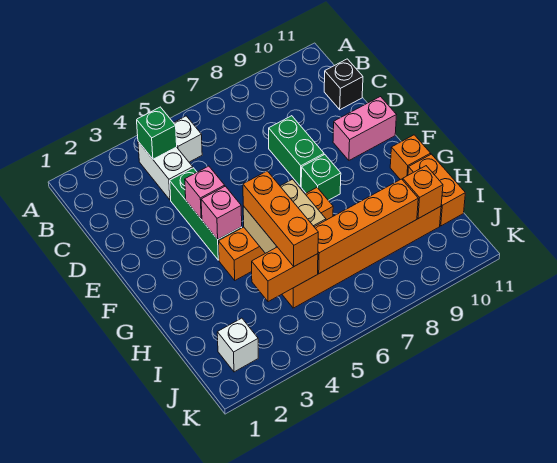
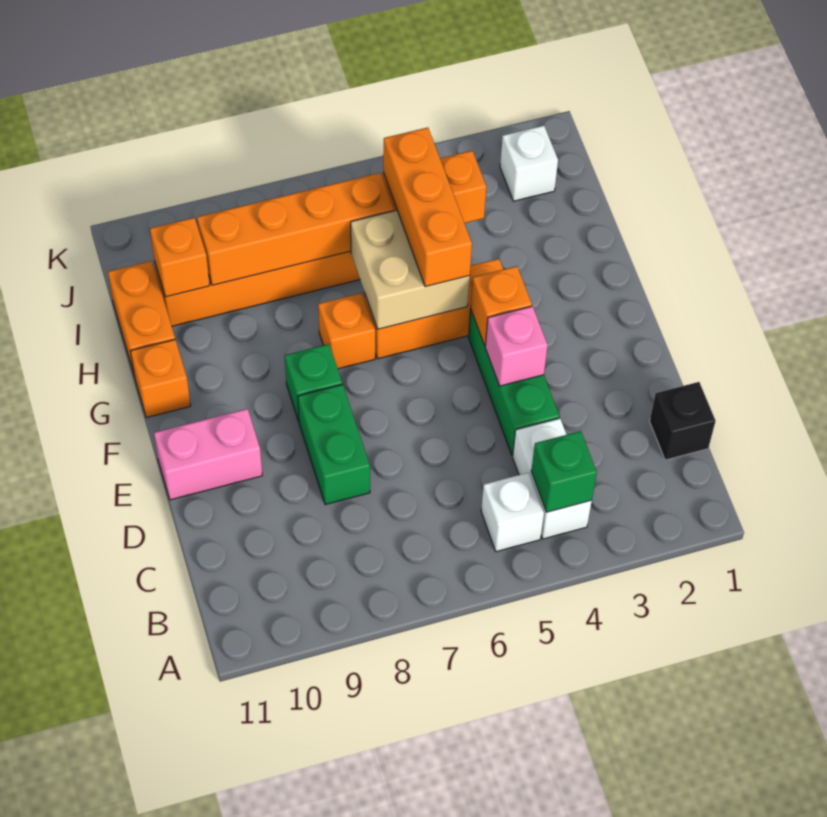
black brick C11 level 1 -> black brick C1 level 1
pink brick F4 level 2 -> orange brick F4 level 2

